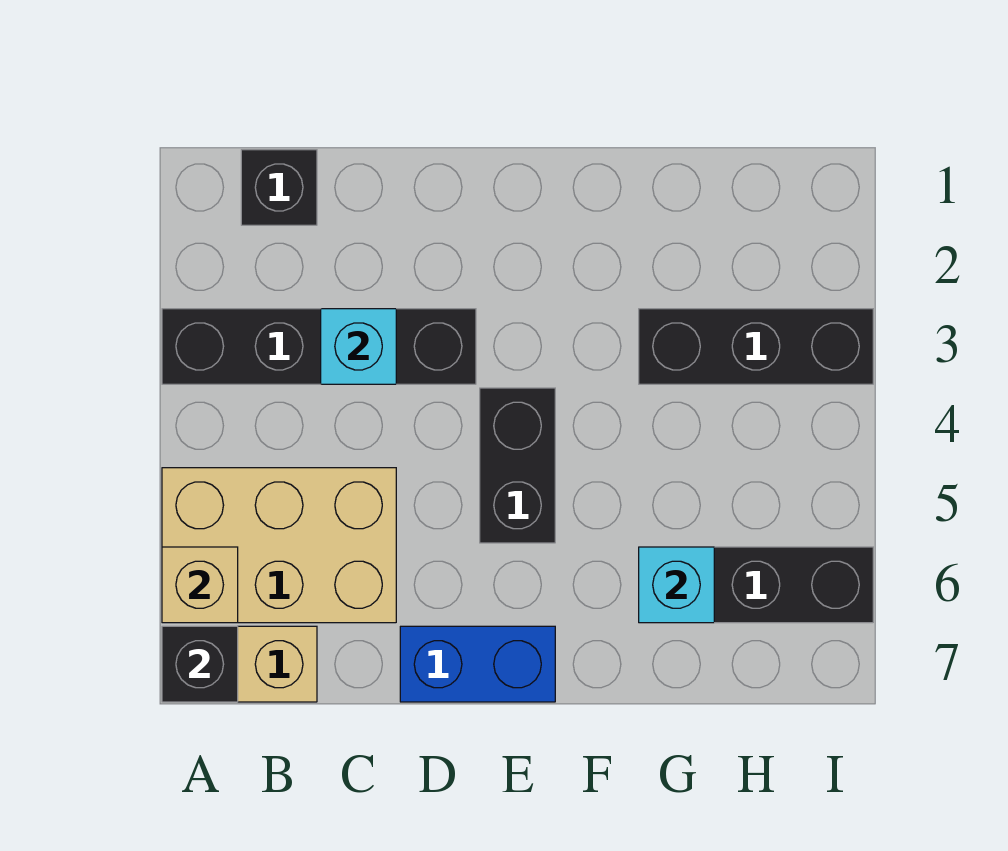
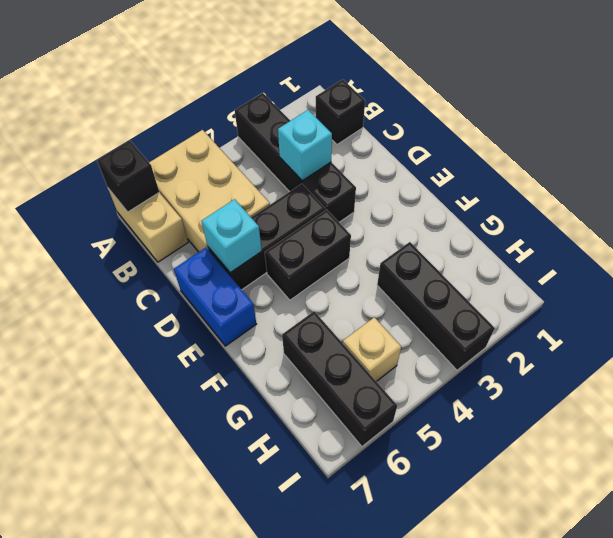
tan brick A6 level 2 -> tan brick H5 level 1
none -> black brick D4:D6 level 1
cyan brick G6 level 2 -> cyan brick D6 level 2

